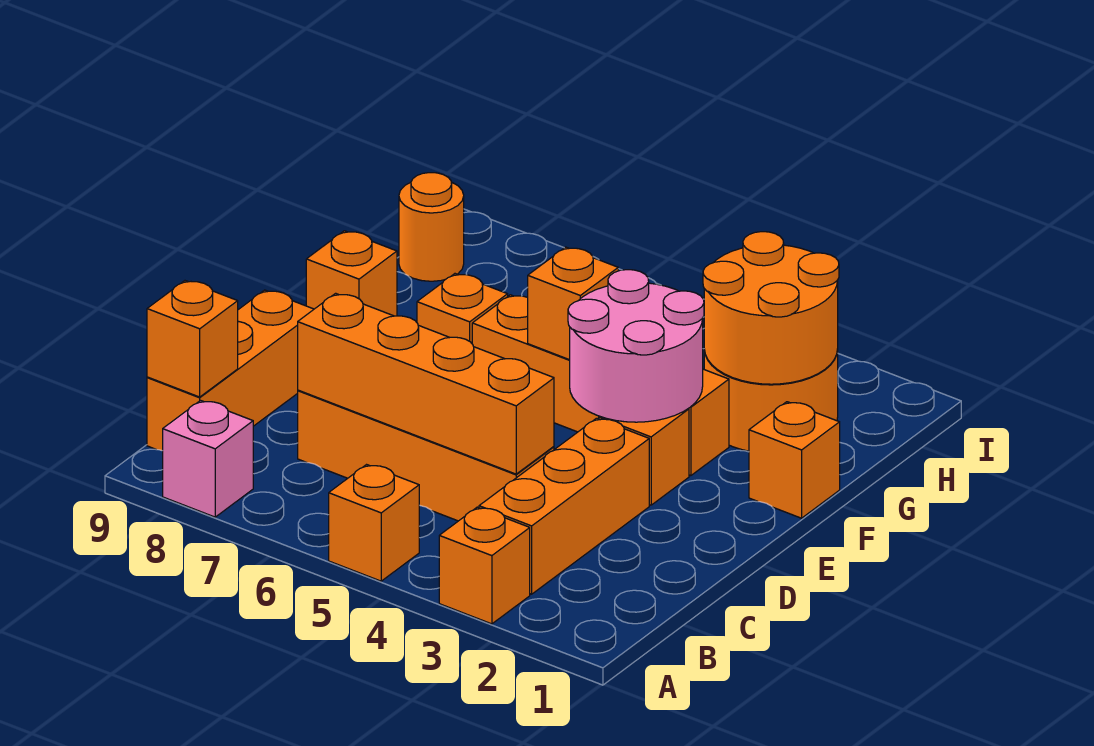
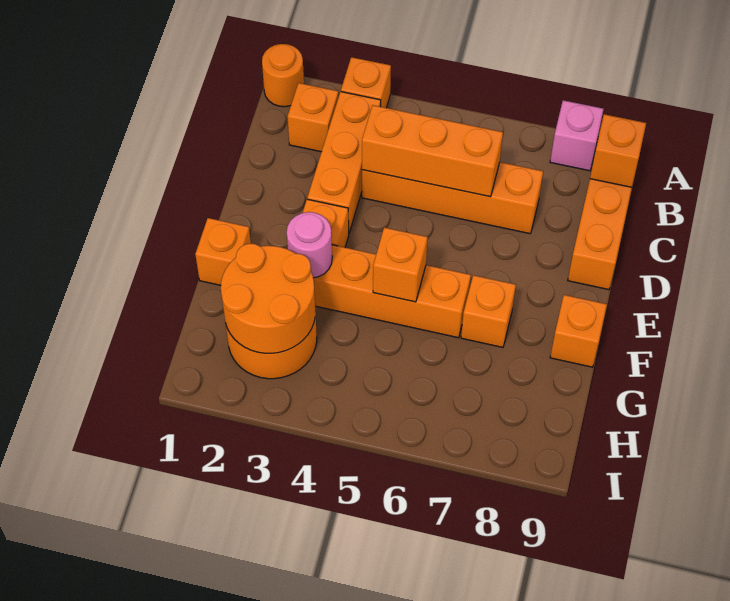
orange brick A5 level 1 -> orange brick B2 level 1
orange brick C4:C7 level 2 -> orange brick C4:C6 level 2
pink round brick E3:F4 level 2 -> pink round brick F3 level 2
orange round brick H9 level 1 -> orange round brick A1 level 1

